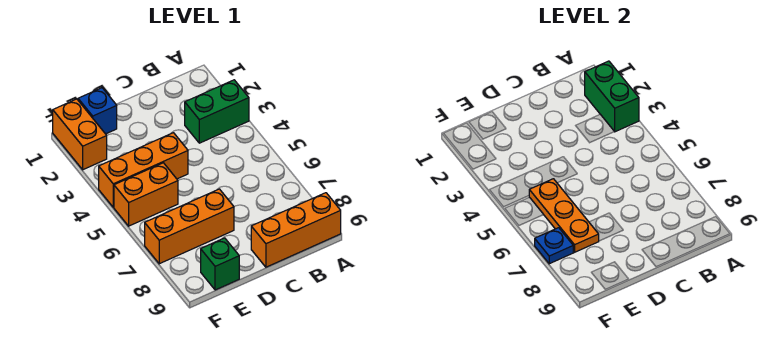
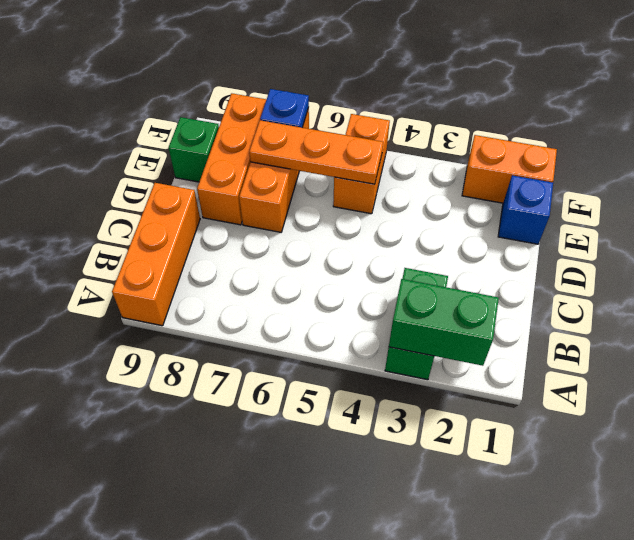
orange brick D4:F4 level 1 -> orange brick D8:F8 level 1

